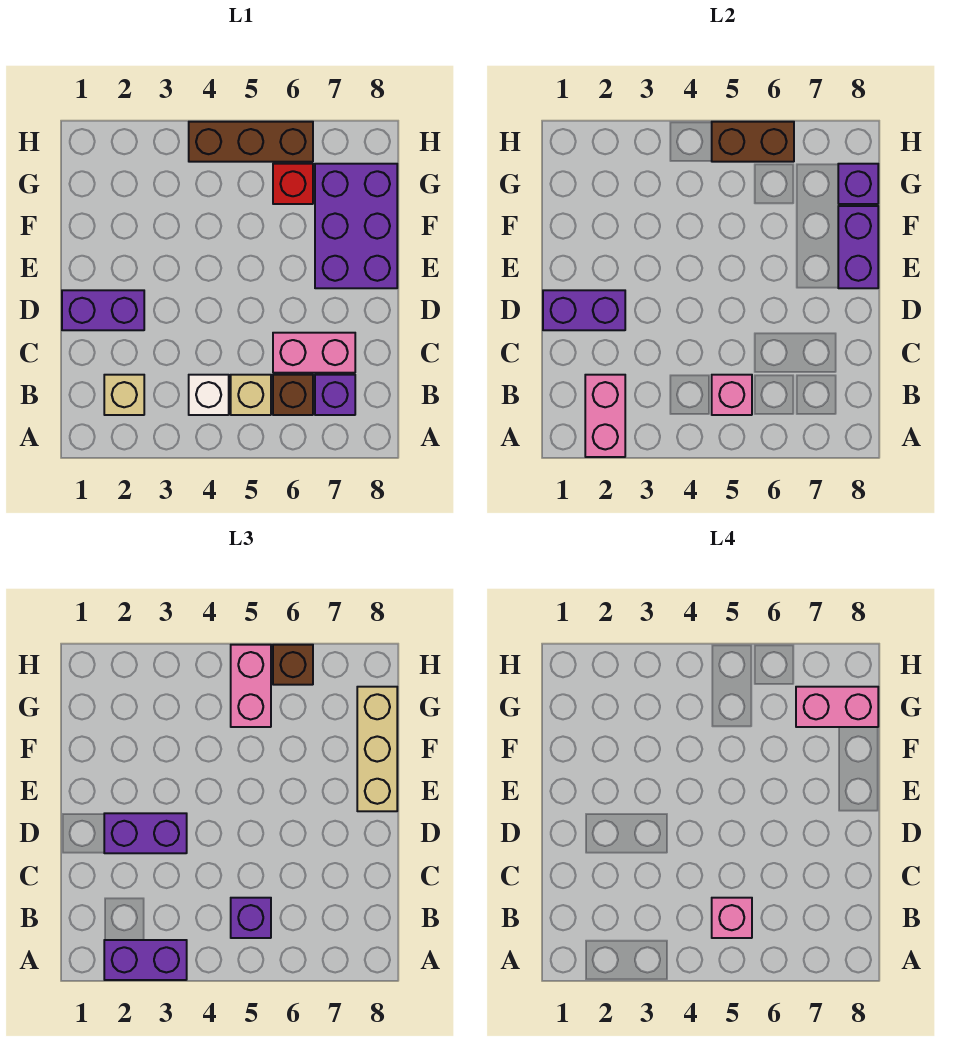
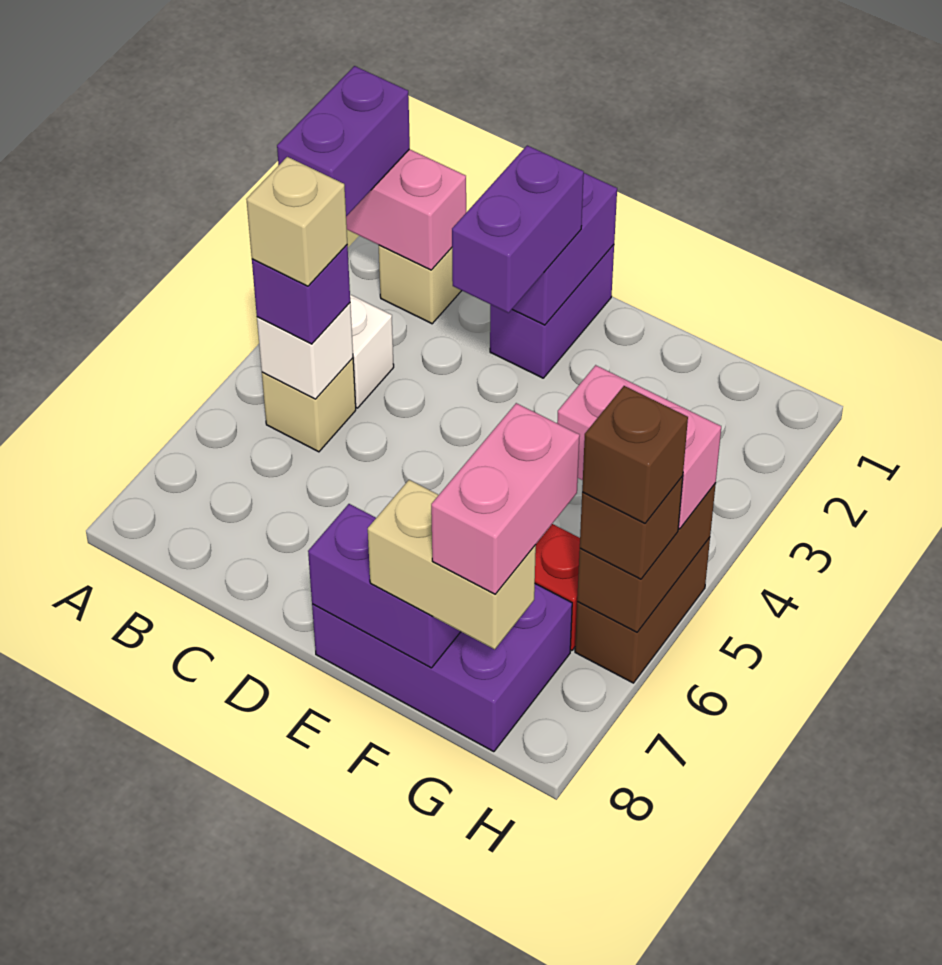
pink brick B5 level 2 -> white brick B5 level 2
pink brick B5 level 4 -> tan brick B5 level 4
brown brick B6 level 1 -> brown brick H6 level 4
purple brick B7 level 1 -> none
pink brick C6:C7 level 1 -> none
tan brick E8:G8 level 3 -> tan brick F8:G8 level 3
purple brick G8 level 2 -> none
brown brick H4:H6 level 1 -> brown brick H5:H6 level 1

